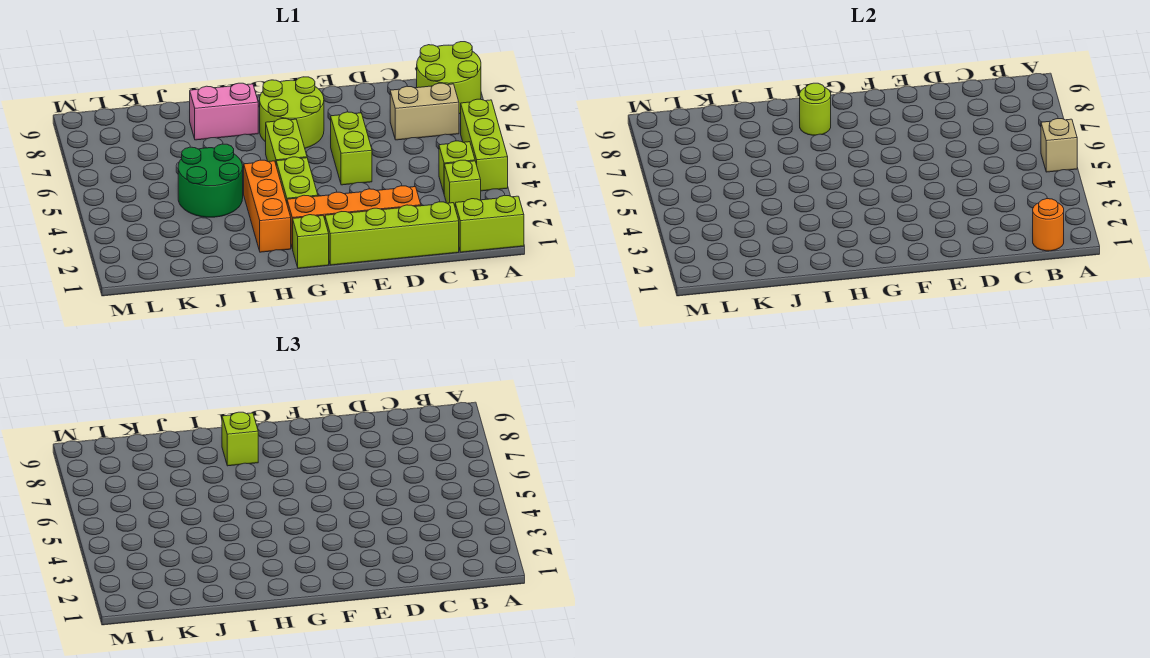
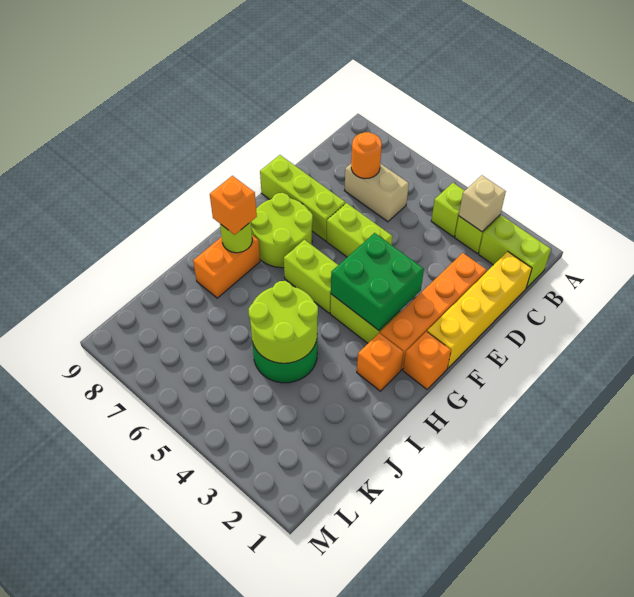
lime brick A1:B1 level 1 -> lime brick B1:B2 level 1
lime brick A4:A6 level 1 -> lime brick E7:E9 level 1
tan brick A5 level 2 -> tan brick B3 level 2
lime round brick A8:B9 level 1 -> lime round brick I4:J5 level 2
orange round brick B1 level 2 -> orange round brick C7 level 2
tan brick B7:C7 level 1 -> tan brick C6:C7 level 1
lime brick C1:F1 level 1 -> yellow brick C1:F1 level 1
none -> green brick F3:G4 level 2
lime brick G1 level 1 -> orange brick G1 level 1
orange brick H2:H4 level 1 -> orange brick H2 level 1
pink brick H8:I8 level 1 -> orange brick H8:I8 level 1
lime brick H8 level 3 -> orange brick H8 level 3

